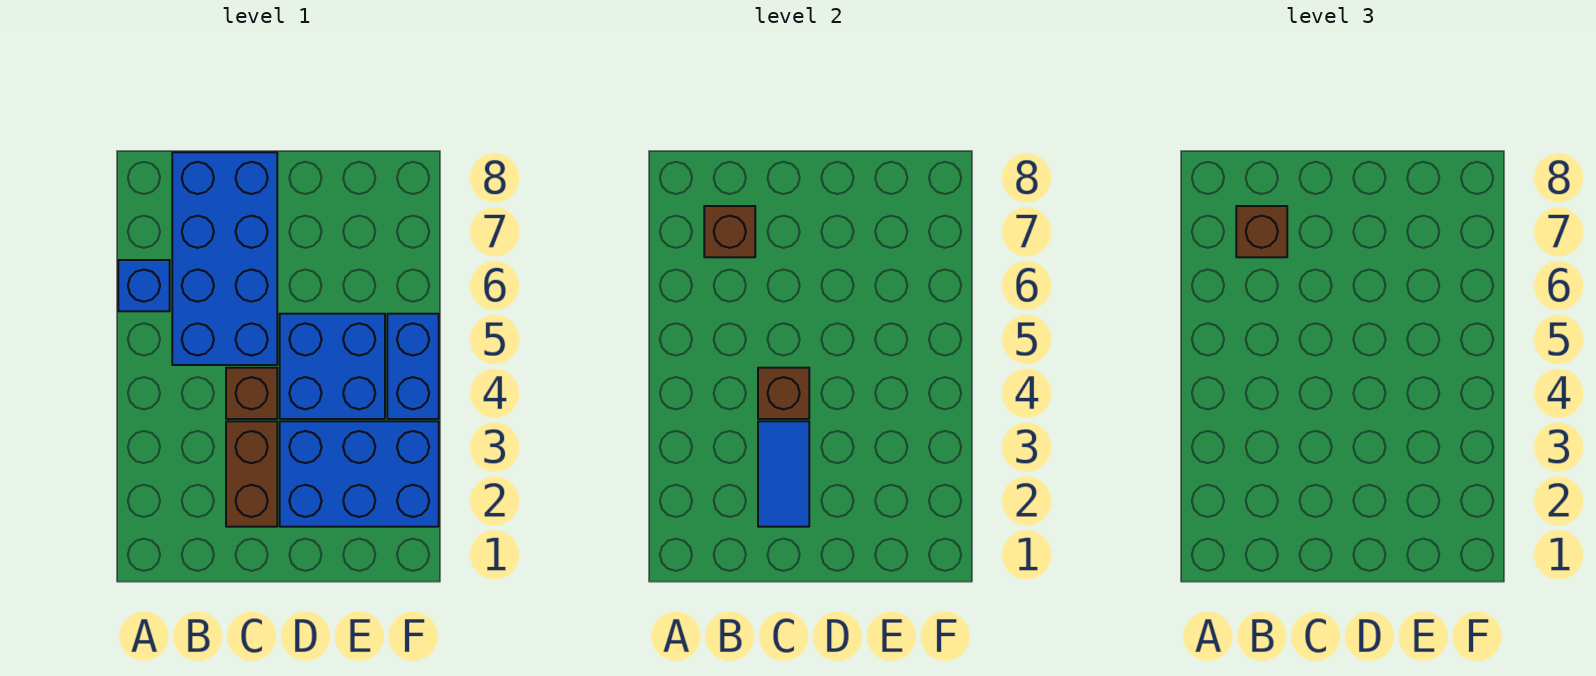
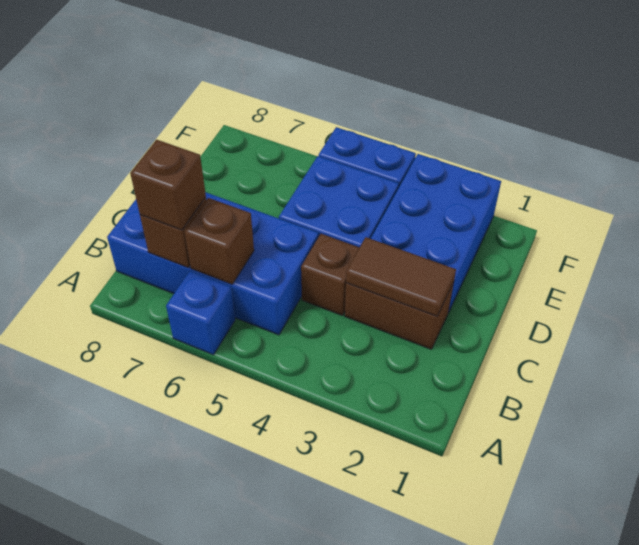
blue tile C2:C3 level 2 -> brown tile C2:C3 level 2
brown brick C4 level 2 -> brown brick B6 level 2

